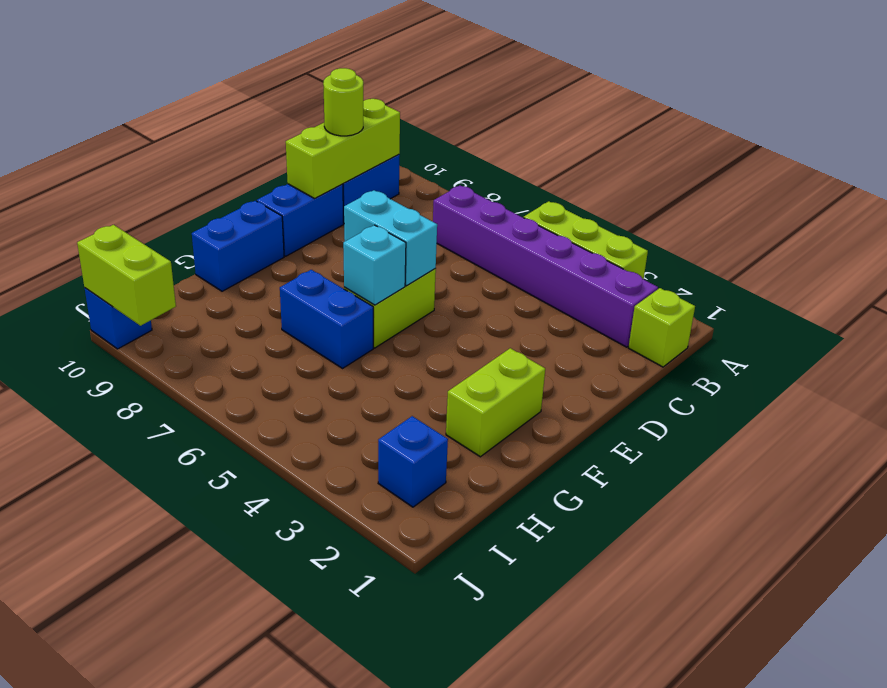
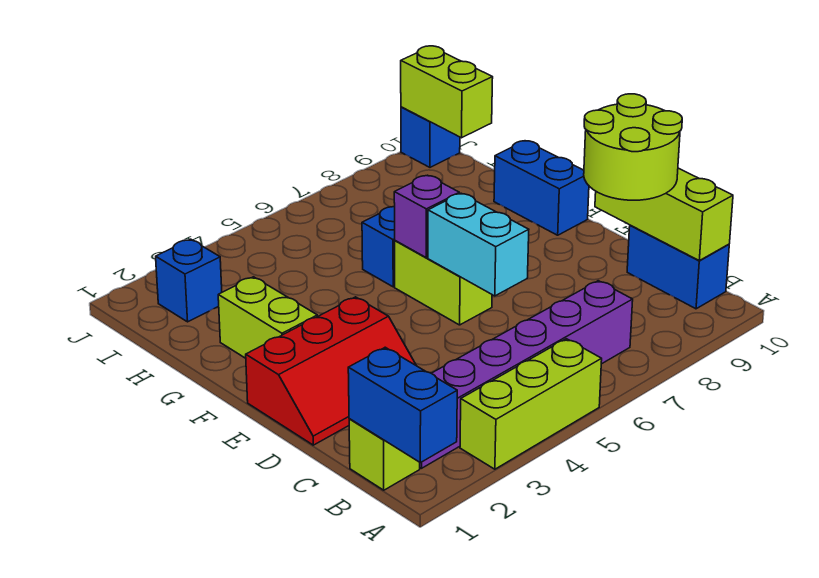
lime round brick C10 level 3 -> lime round brick C9:D10 level 3
none -> red slope D1:E3 level 1 top E
blue brick D10:E10 level 1 -> blue brick A1:B1 level 2
cyan brick E6:E7 level 2 -> cyan brick D6:E6 level 2
cyan brick F6 level 2 -> purple brick F6 level 2
lime brick J9:J10 level 2 -> lime brick I10:J10 level 2

